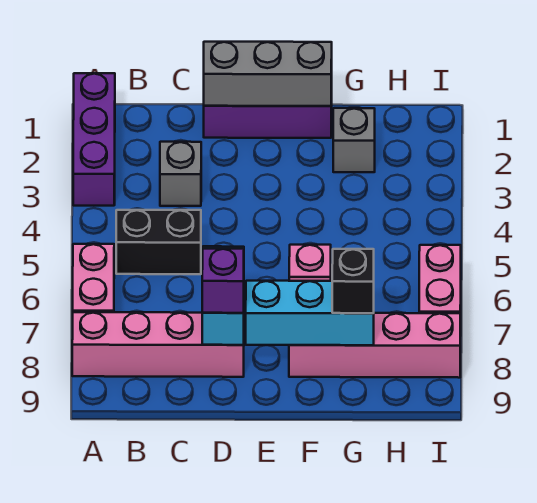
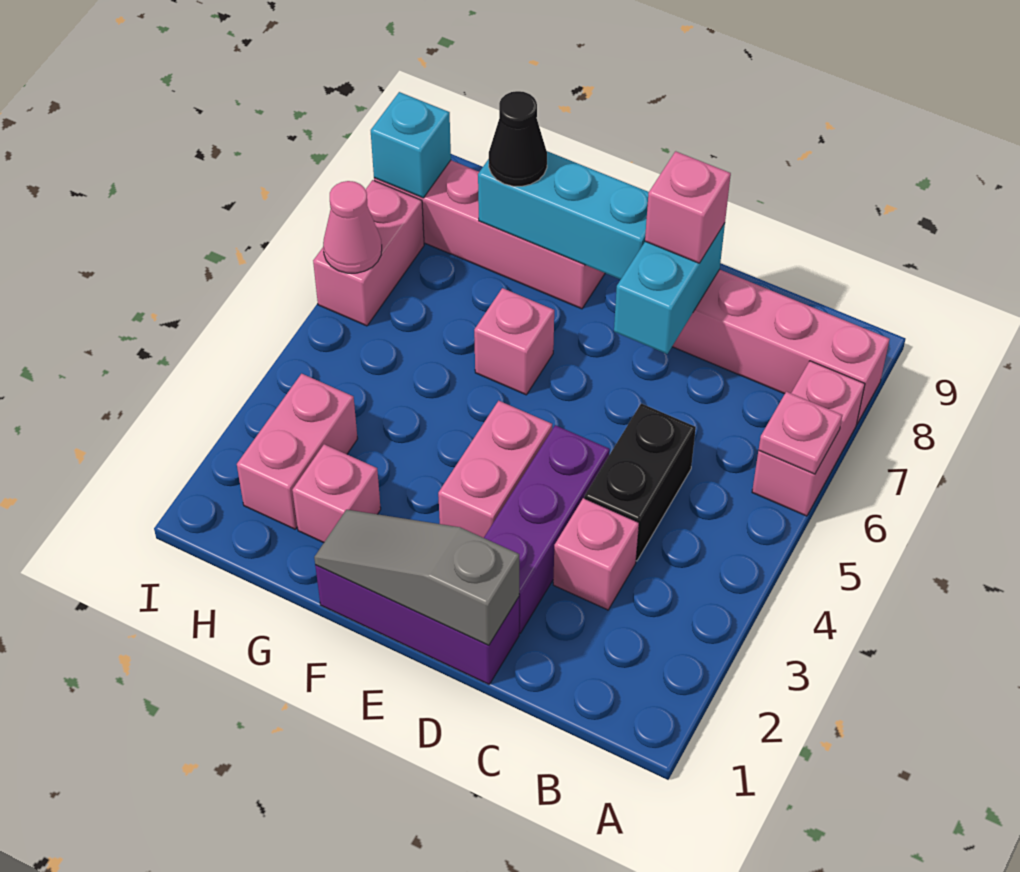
purple brick A1:A3 level 1 -> purple brick D2:D4 level 1
none -> pink plate A6 level 2
black brick B5:C5 level 1 -> black brick C4:C5 level 1
grey brick C3 level 1 -> pink brick C3 level 1
grey brick D1:F1 level 2 -> grey slope D1:F1 level 2 top D
purple brick D8 level 3 -> pink brick D8 level 3
none -> pink brick E3:E4 level 1
grey brick G2 level 1 -> pink brick G2 level 1
black brick G8 level 3 -> black cone G8 level 3
none -> pink brick H2:H3 level 1
none -> pink cone I6 level 2
none -> cyan brick I8 level 2

